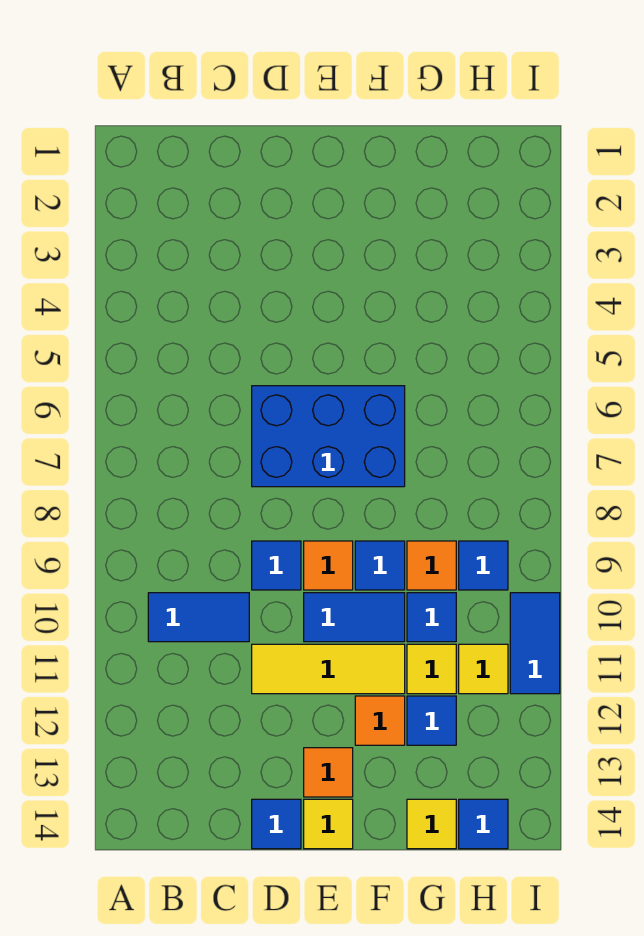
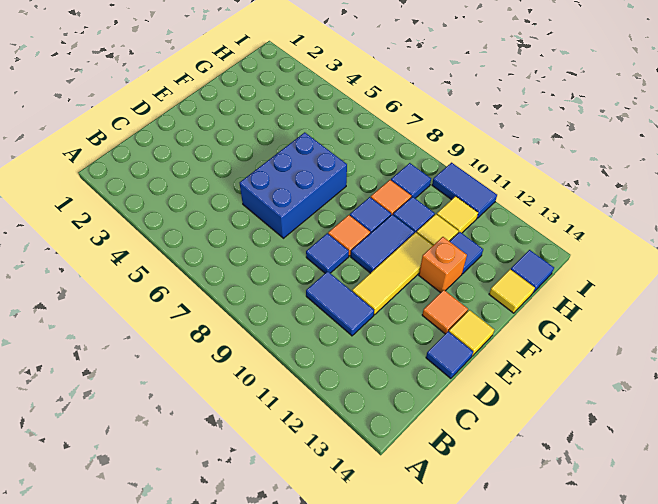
blue tile B10:C10 level 1 -> blue tile C10:C11 level 1
orange tile F12 level 1 -> orange brick F12 level 1

